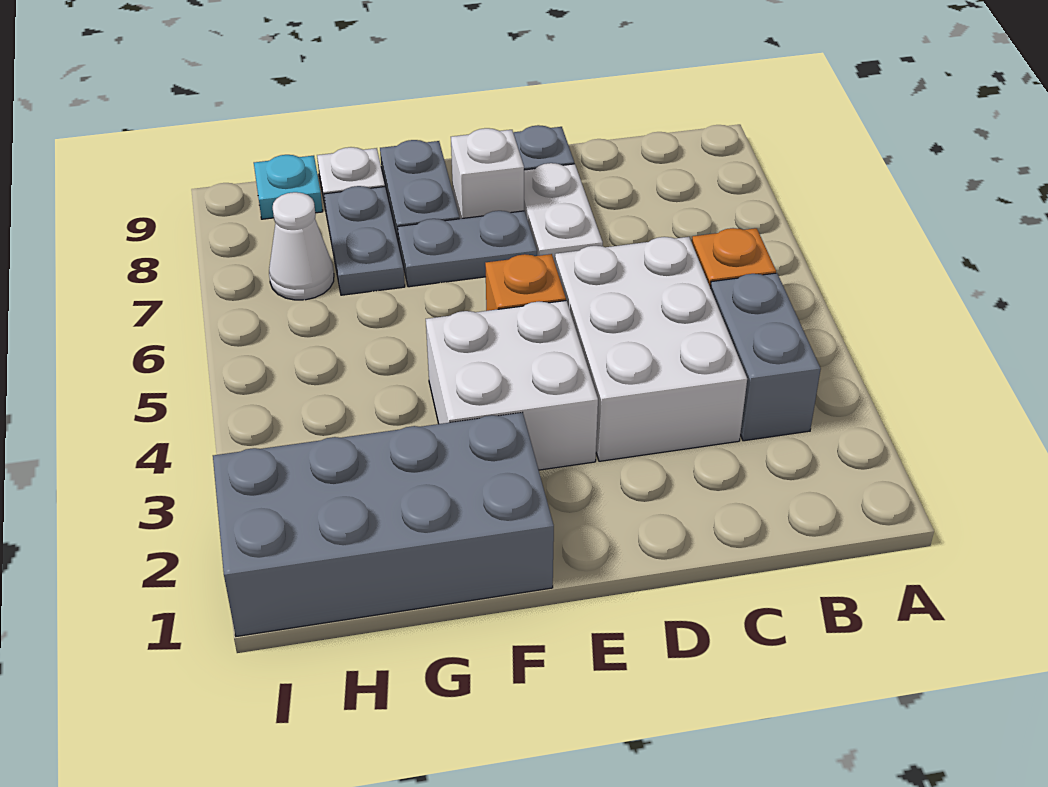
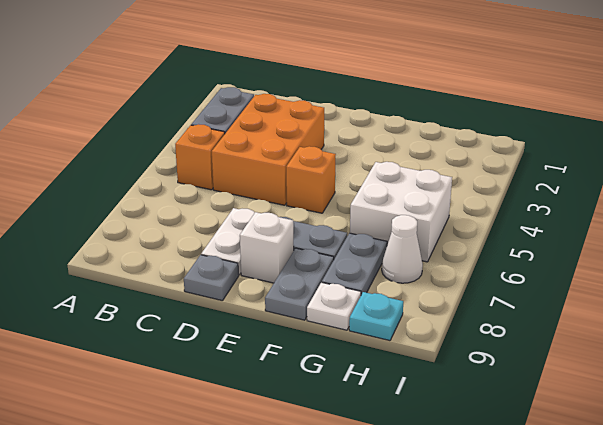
white brick C3:D5 level 1 -> orange brick C3:D5 level 1
white brick E3:F4 level 1 -> white brick G5:H6 level 1
grey brick F1:I2 level 1 -> none

